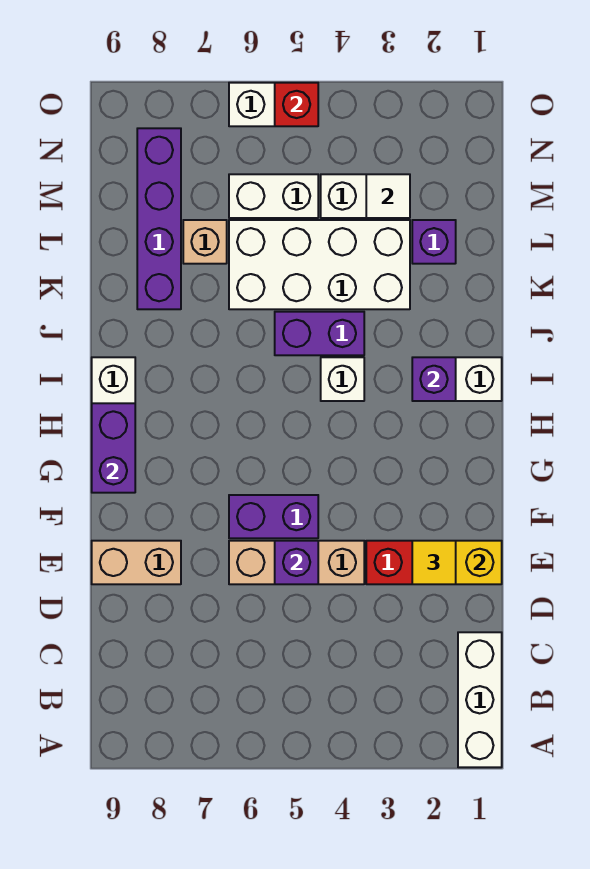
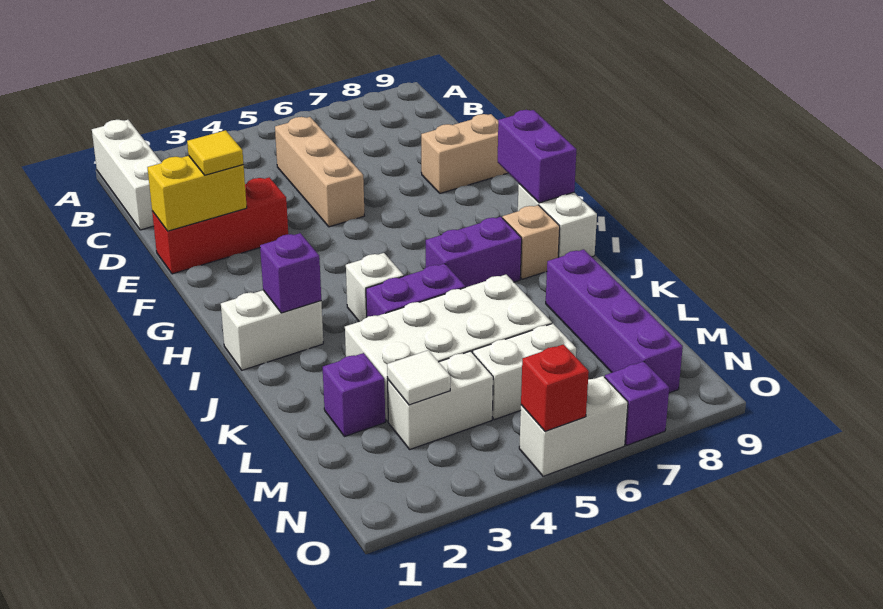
tan brick E4:E6 level 1 -> tan brick C5:E5 level 1
purple brick E5 level 2 -> purple brick O7 level 1
purple brick F5:F6 level 1 -> purple brick I6:I7 level 1
tan brick L7 level 1 -> tan brick I8 level 1

